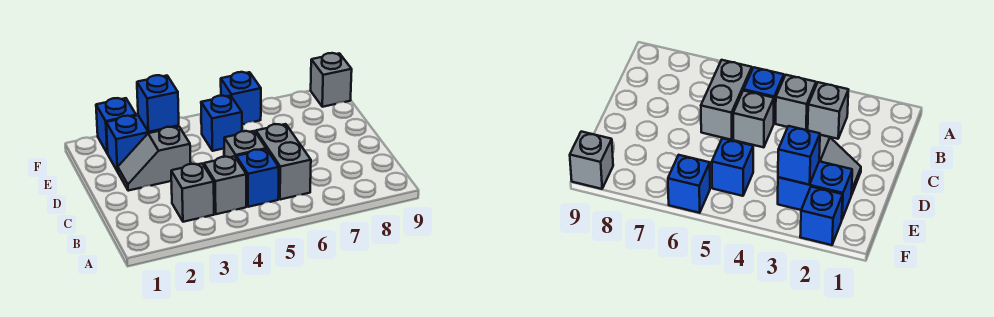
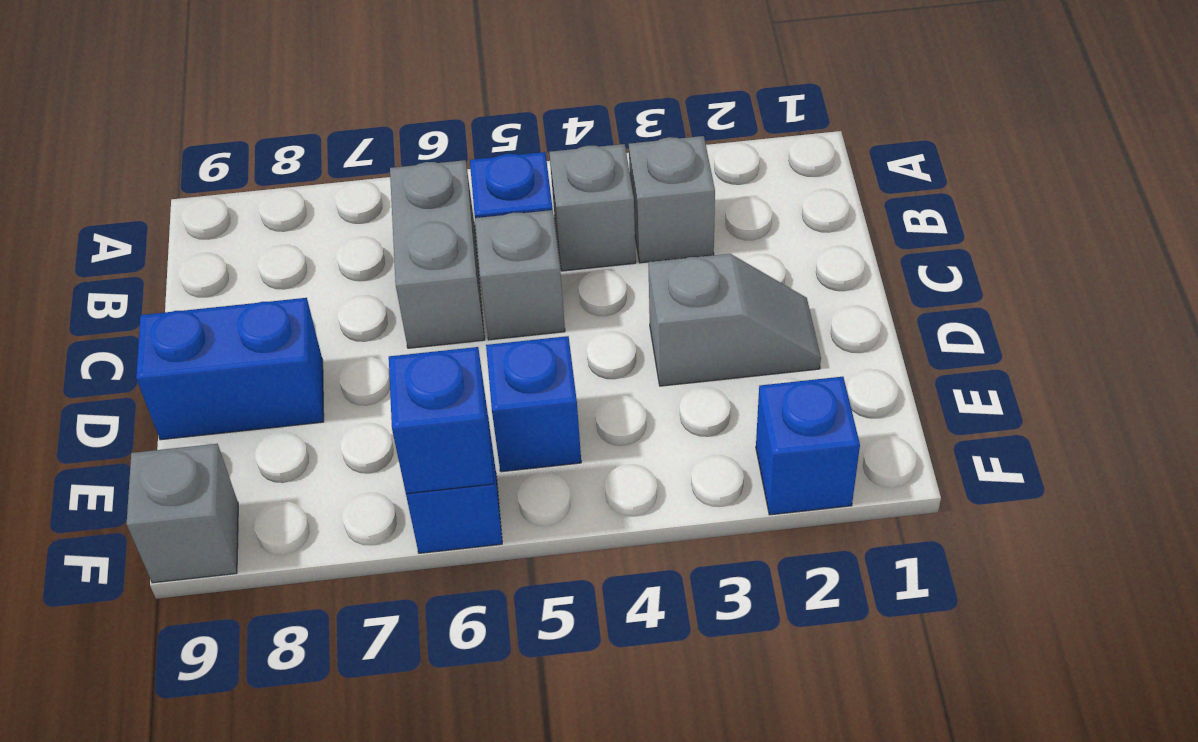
blue brick E2:E3 level 1 -> blue brick D8:D9 level 1
blue brick E3 level 2 -> blue brick F6 level 2

